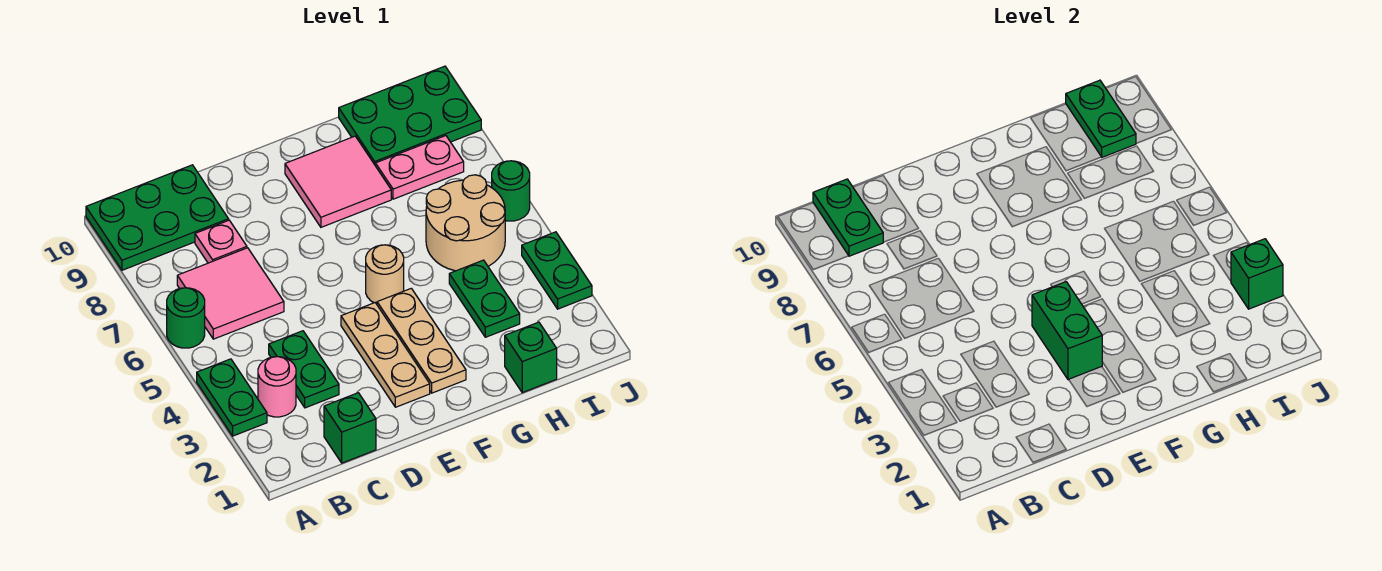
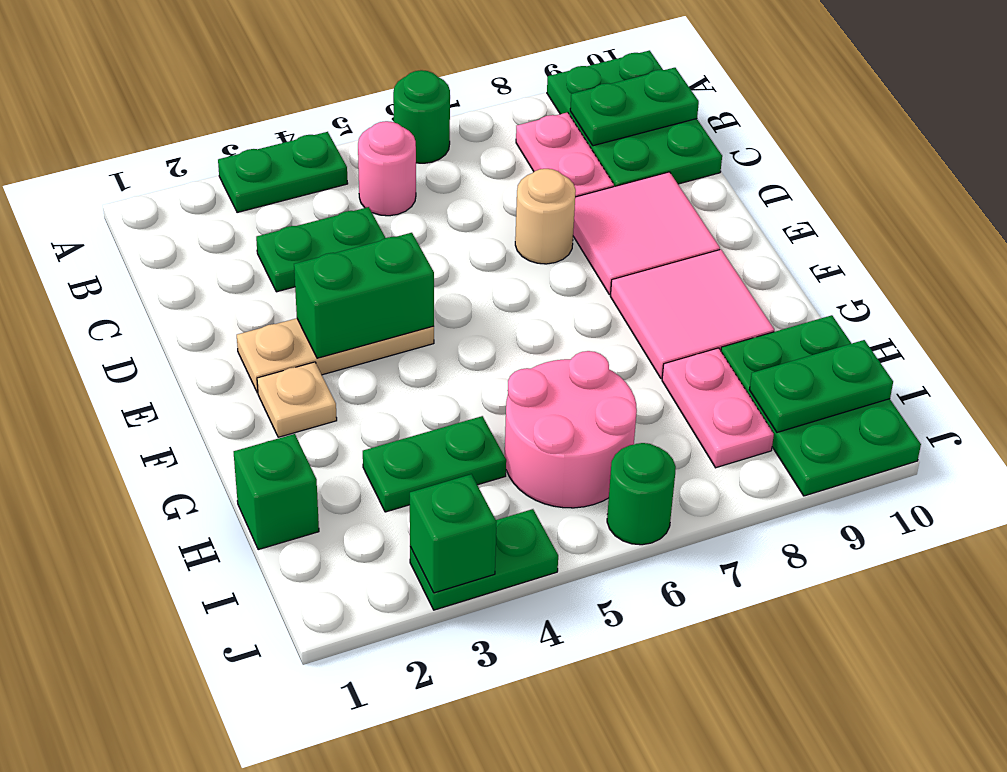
pink round brick B3 level 1 -> pink round brick B5 level 1
pink tile B6:C7 level 1 -> pink tile D8:E9 level 1
green brick C1 level 1 -> none
pink plate C8 level 1 -> pink plate B8:C8 level 1
tan plate F2:F4 level 1 -> tan plate F2 level 1
tan round brick F5 level 1 -> tan round brick D7 level 1
tan round brick H5:I6 level 1 -> pink round brick H5:I6 level 1

